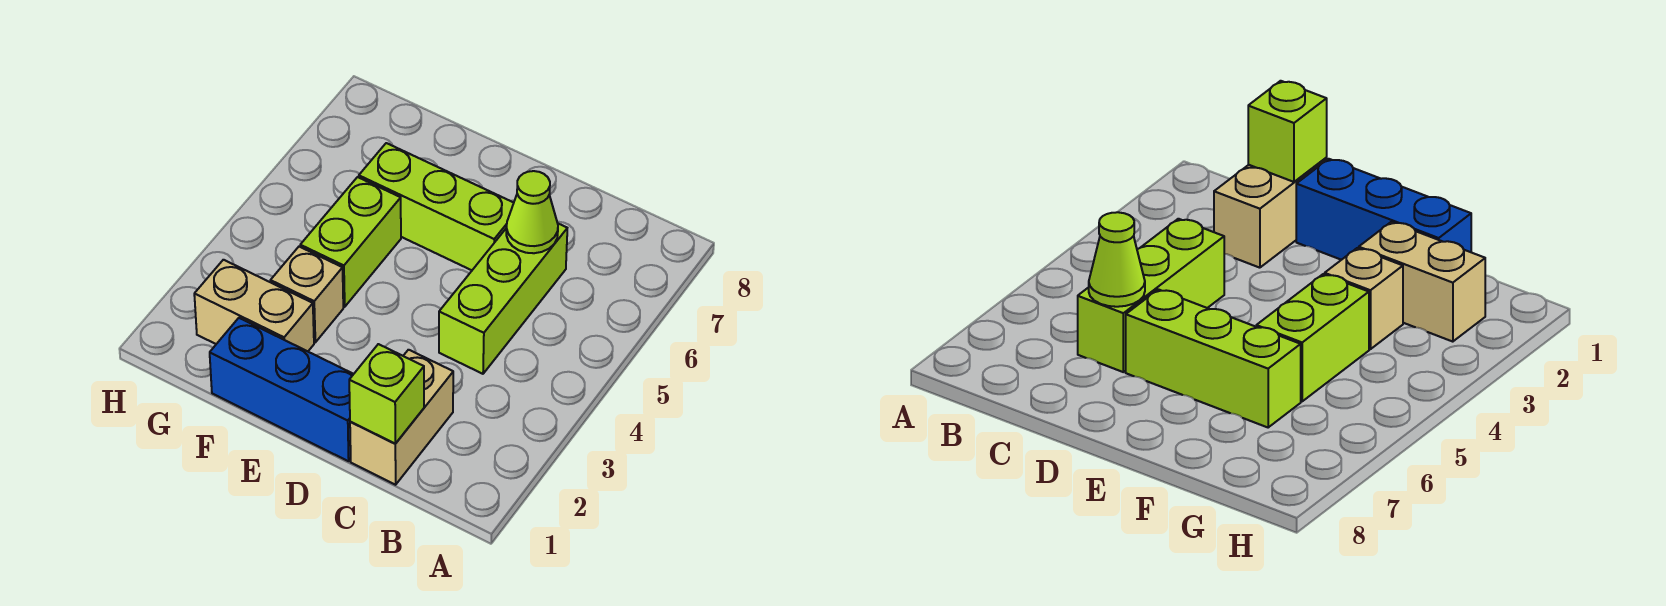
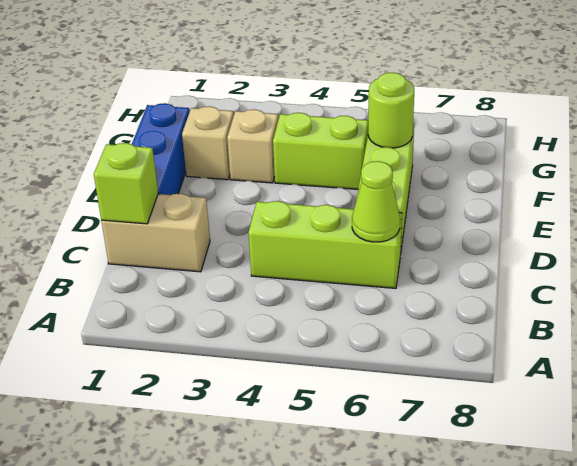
tan brick F2:G2 level 1 -> tan brick F2 level 1
none -> lime round brick F6 level 2

